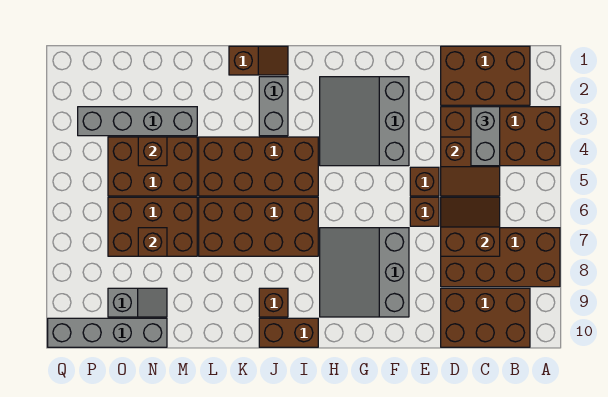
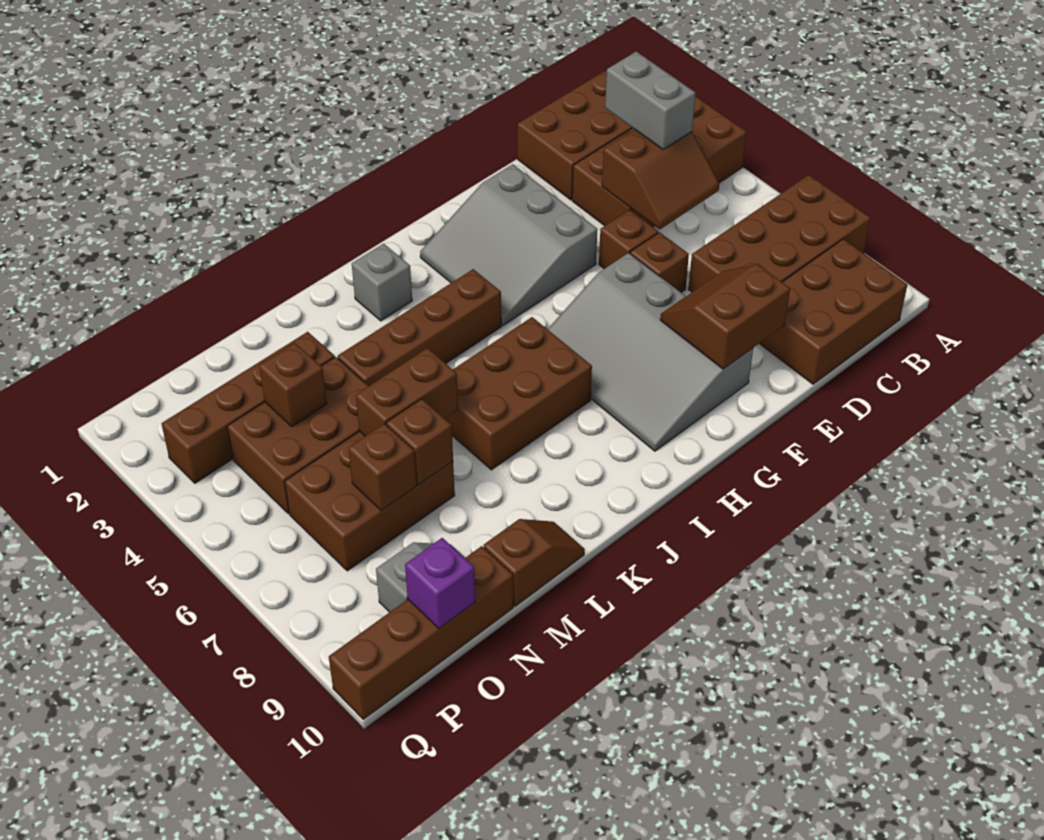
brown slope C6:D7 level 2 top 7 -> brown slope E8:F9 level 2 top 9
grey slope F7:H9 level 1 top F -> grey slope F6:H9 level 1 top F
brown brick I4:L5 level 1 -> brown brick I4:L4 level 1
brown brick I6:L7 level 1 -> brown brick I6:K7 level 1
brown brick I10:J10 level 1 -> brown brick L6:M6 level 2
brown slope J1:K1 level 1 top K -> brown slope L10:M10 level 1 top M
grey brick J2:J3 level 1 -> grey brick J2 level 1
brown brick J9 level 1 -> brown brick M7 level 2
grey brick M3:P3 level 1 -> brown brick M3:P3 level 1
grey brick N10:Q10 level 1 -> brown brick N10:Q10 level 1
none -> purple brick O10 level 2

